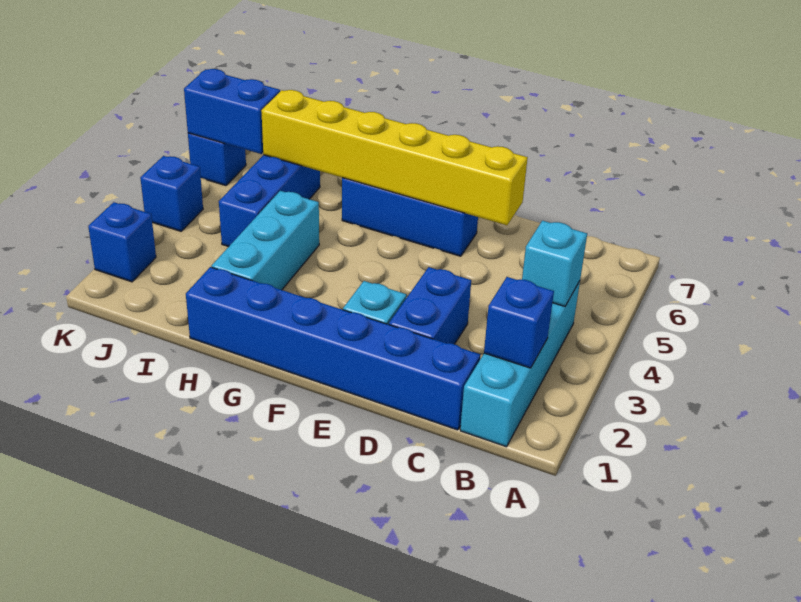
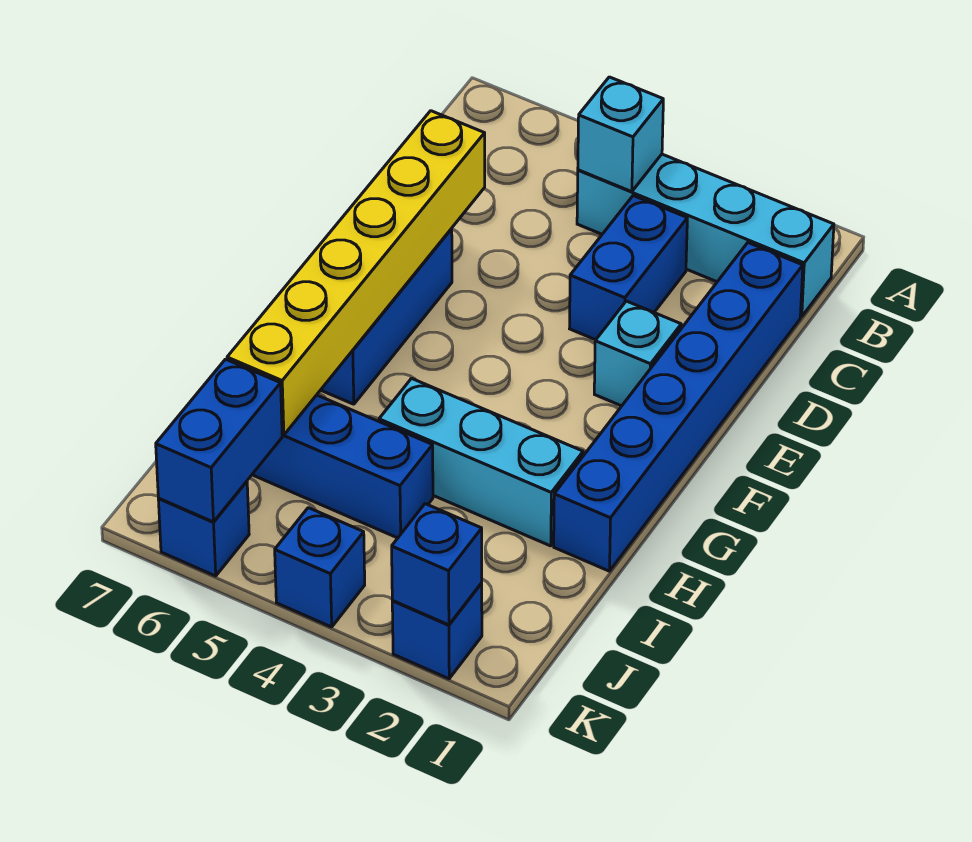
blue brick B2 level 2 -> blue brick K2 level 2
blue brick D2:D3 level 1 -> blue brick C3:D3 level 1

